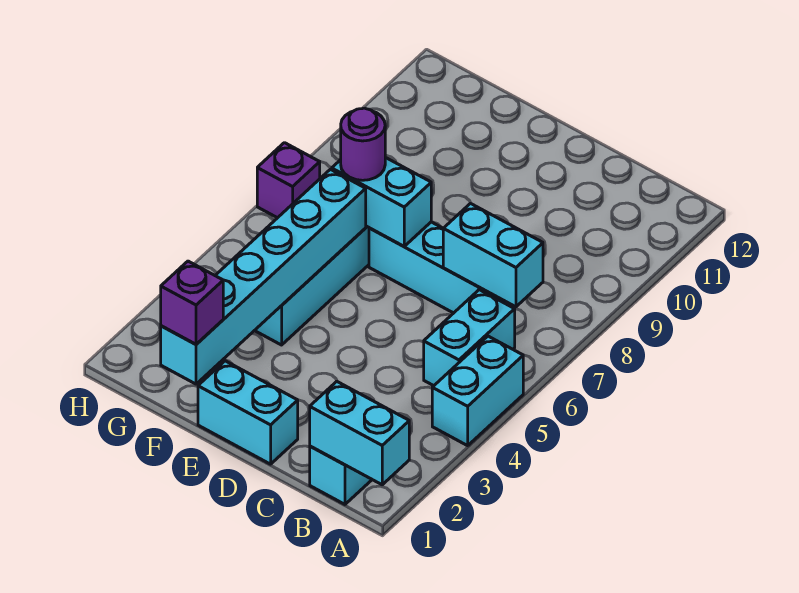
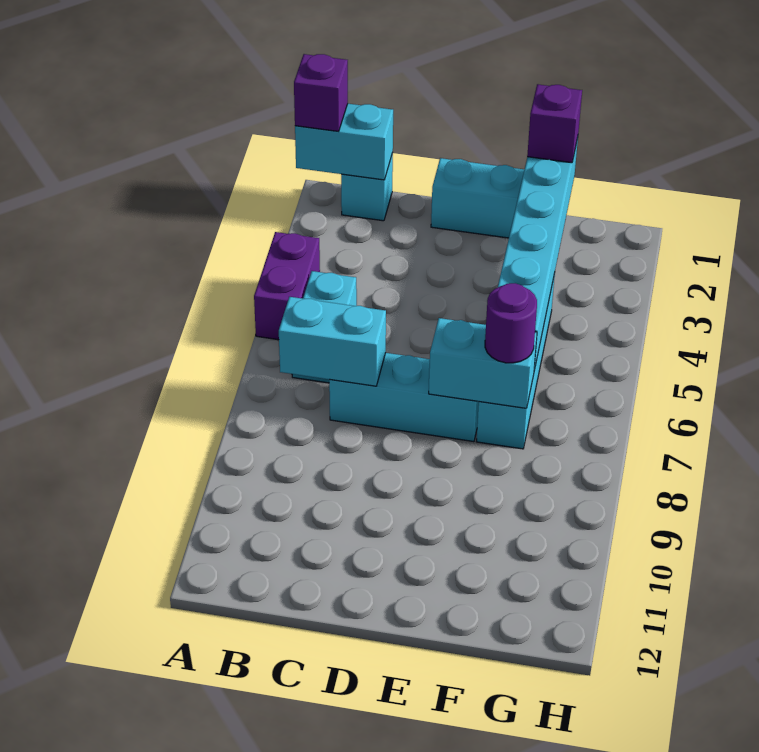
cyan brick A4:A5 level 1 -> purple brick A4:A5 level 1
purple brick H7 level 1 -> purple brick A1 level 3

